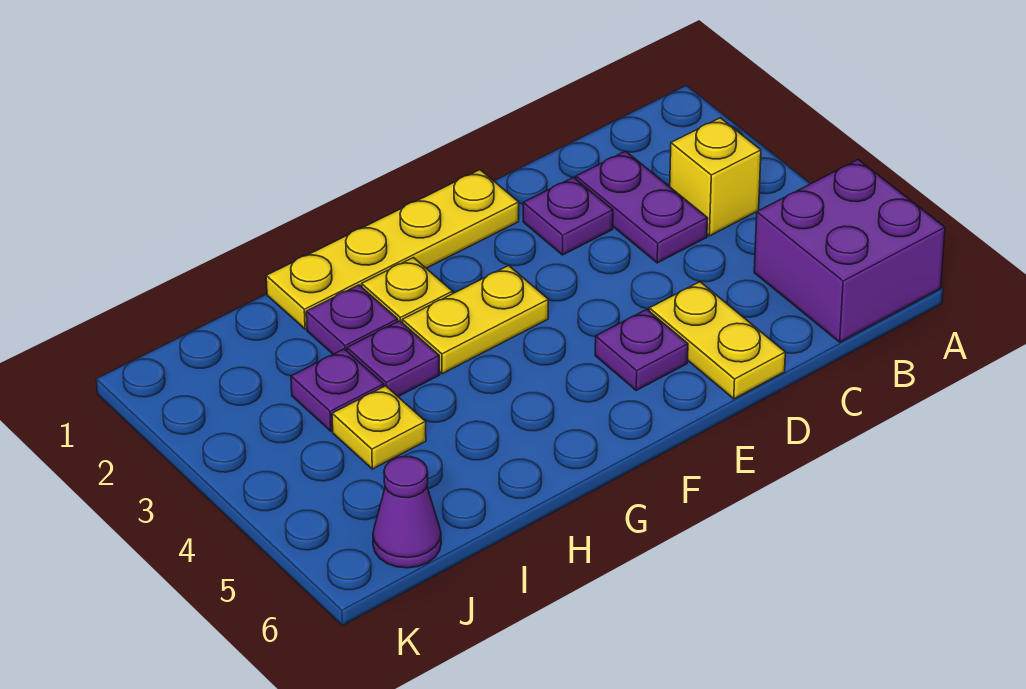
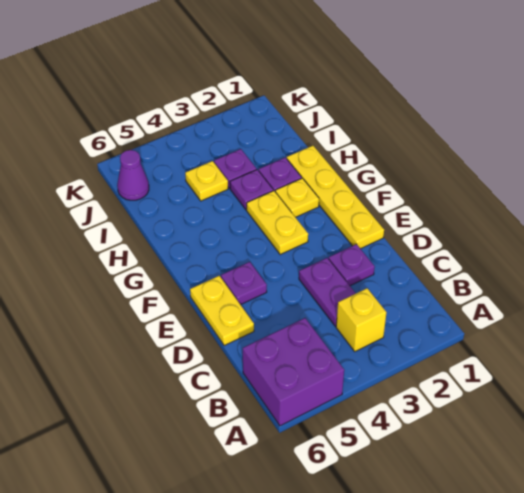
purple plate C2:C3 level 1 -> purple plate C3:D3 level 1
yellow plate D5:D6 level 1 -> yellow plate D6:E6 level 1

